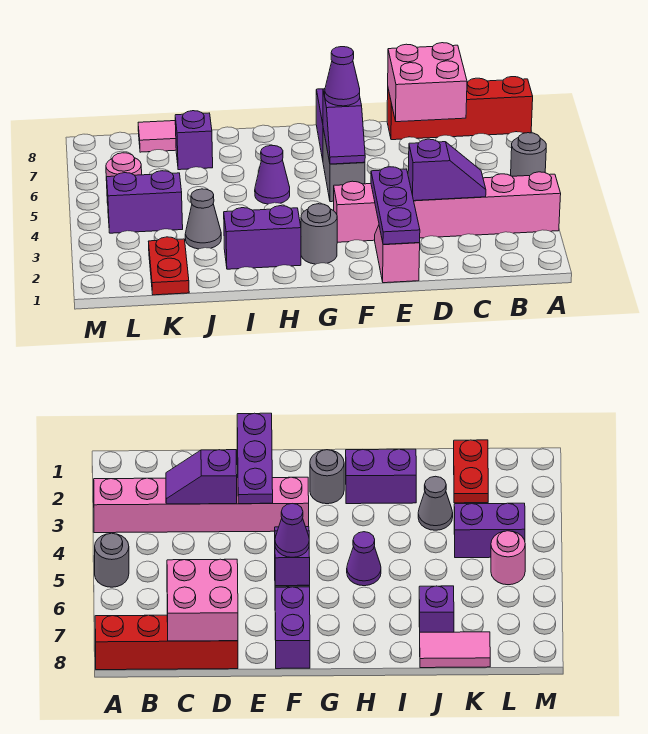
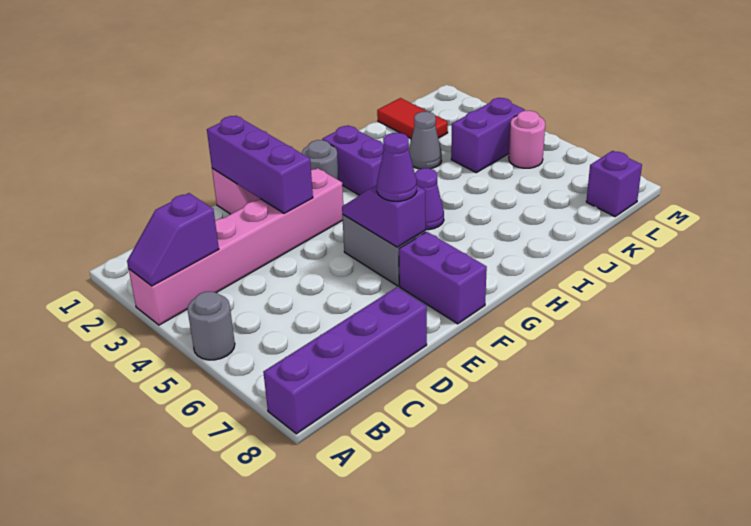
red brick A8:D8 level 1 -> purple brick A8:D8 level 1
purple slope C3:D3 level 2 top D -> purple slope A3:B3 level 2 top B
pink brick C7:D8 level 2 -> none
purple plate E1:E3 level 2 -> purple brick E1:E3 level 2
purple brick H2:I2 level 1 -> purple brick H2:H3 level 1
purple brick J7 level 1 -> purple brick L8 level 1
pink tile J8:K8 level 1 -> none
red plate K1:K2 level 1 -> red tile K1:K2 level 1

